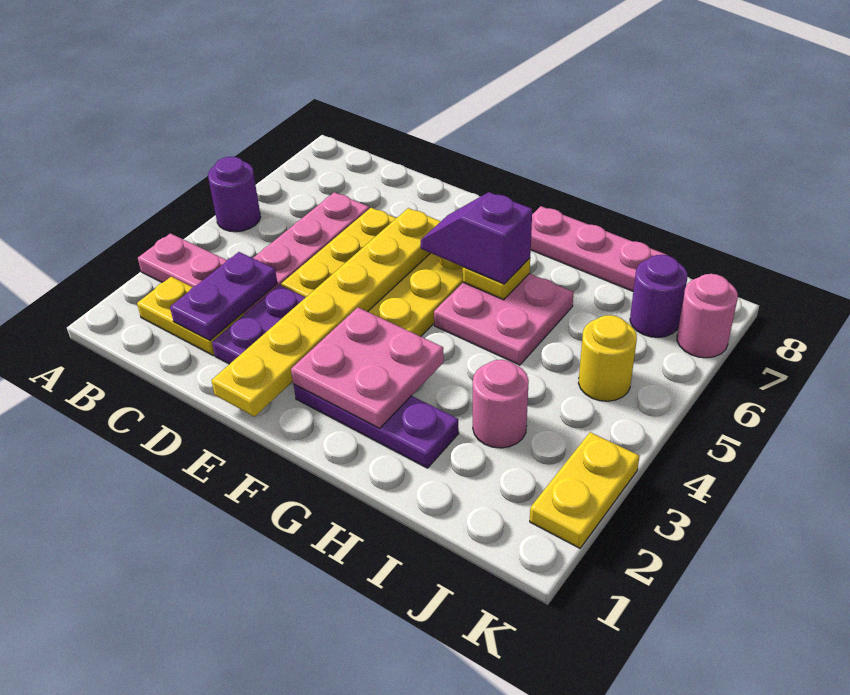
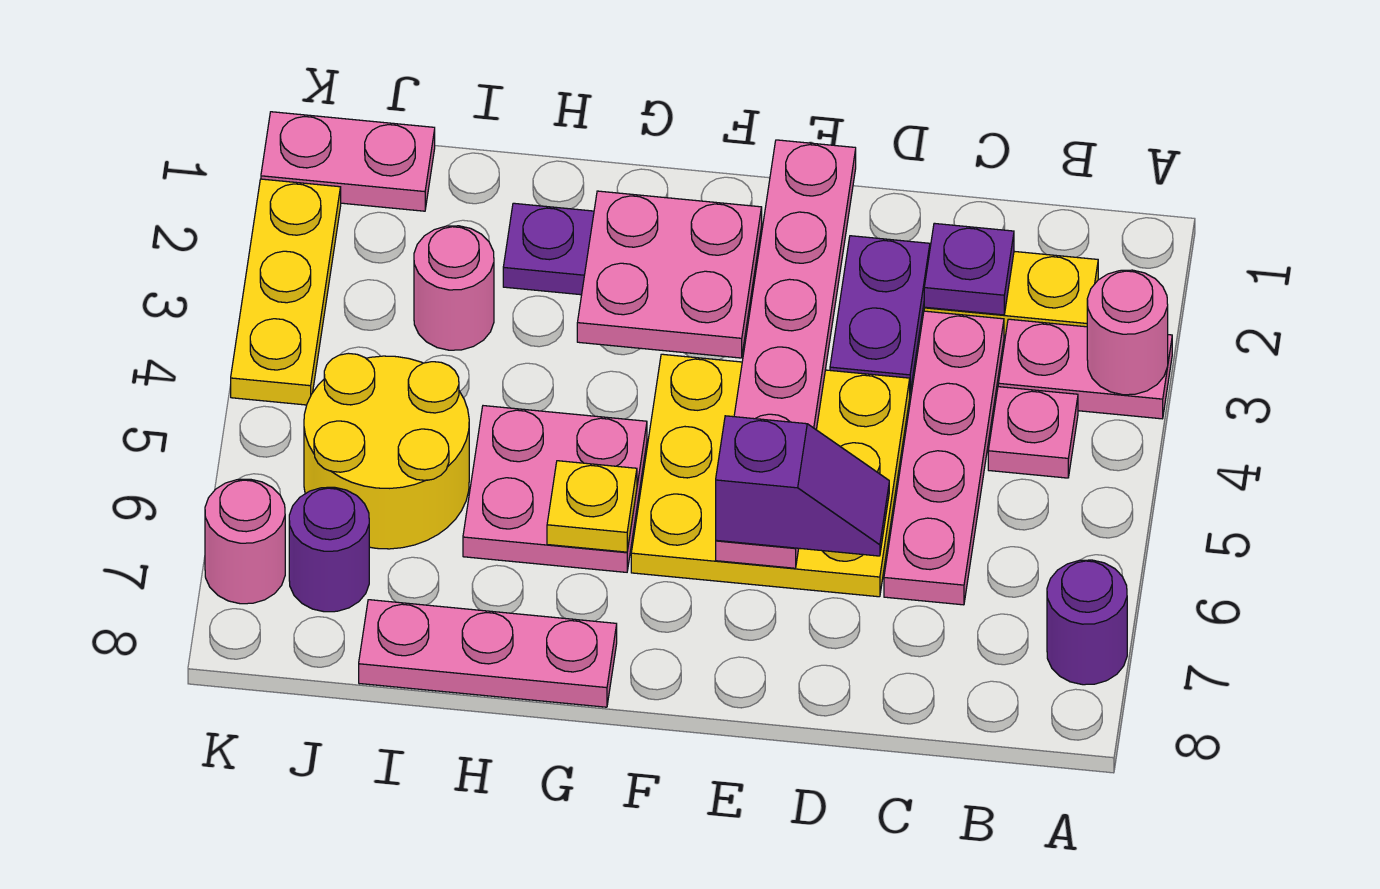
none -> pink round brick A3 level 2
purple round brick A5 level 1 -> purple round brick A7 level 1
none -> pink plate B4 level 1
purple plate C2:C3 level 2 -> purple plate C2 level 2
yellow plate E1:E6 level 2 -> pink plate E1:E6 level 2
purple slope F6:G6 level 3 top G -> purple slope D6:E6 level 3 top E
none -> pink plate J1:K1 level 1
yellow round brick J5 level 1 -> yellow round brick I5:J6 level 1
yellow plate K2:K3 level 1 -> yellow plate K2:K4 level 1

